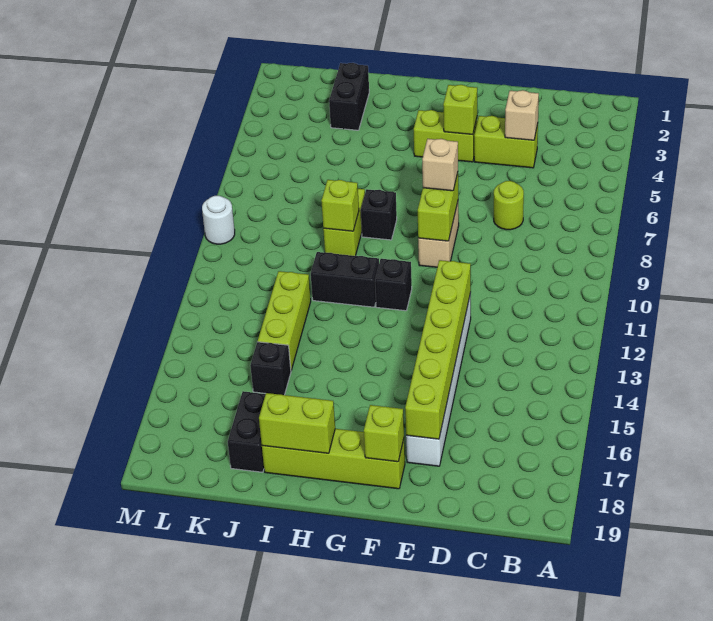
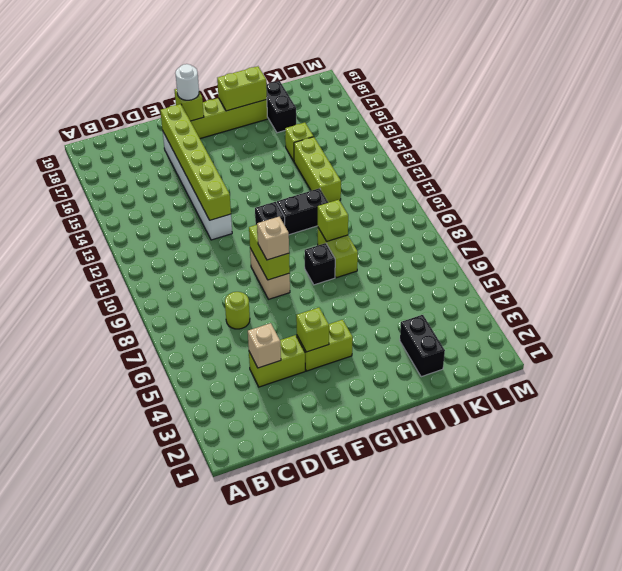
black brick J15 level 1 -> lime brick J15 level 1
white round brick M9 level 1 -> white round brick F18 level 3

